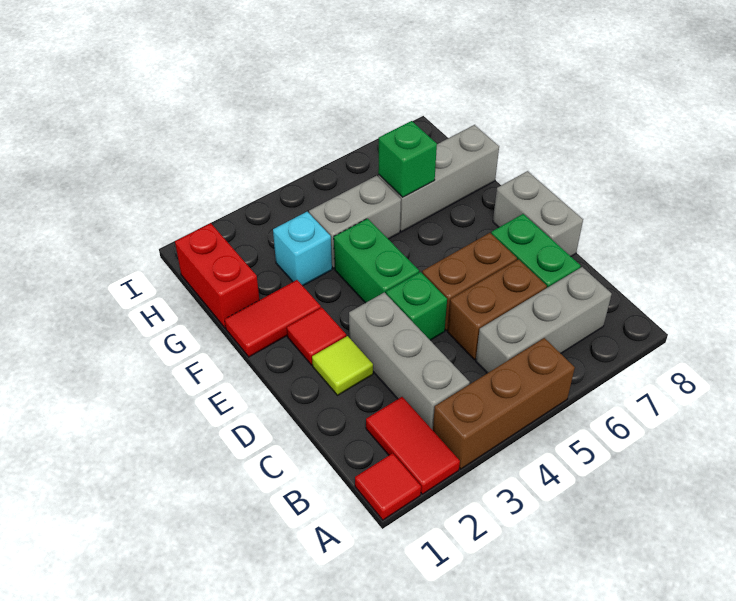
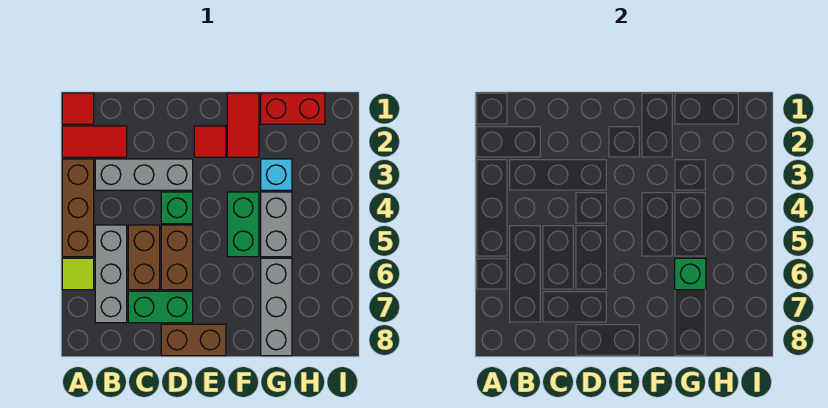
lime tile D2 level 1 -> lime tile A6 level 1
grey brick D8:E8 level 1 -> brown brick D8:E8 level 1
green brick E4:F4 level 1 -> green brick F4:F5 level 1

